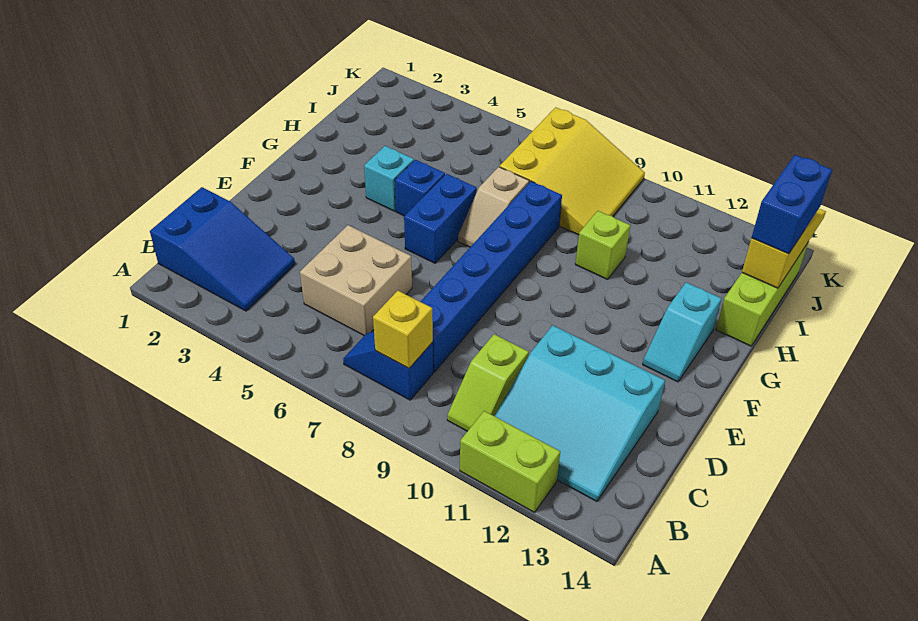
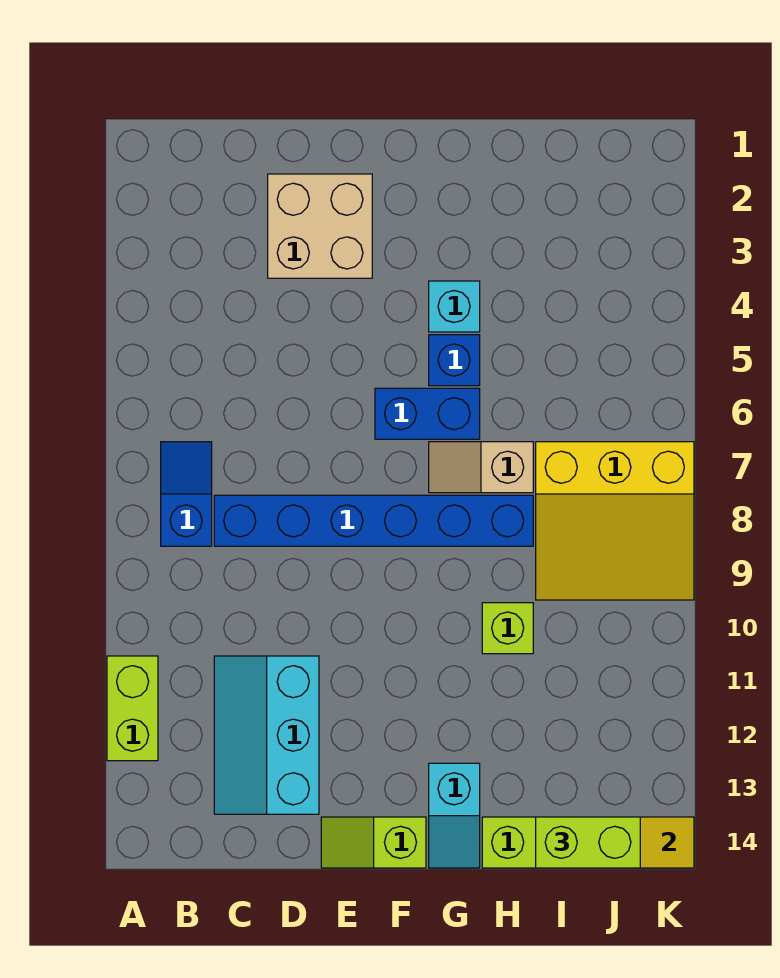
blue slope B1:C3 level 1 top 1 -> none
yellow brick B8 level 2 -> none
lime slope B10:C10 level 1 top C -> lime slope E14:F14 level 1 top F
cyan slope B11:D13 level 1 top D -> cyan slope C11:D13 level 1 top D
tan brick C5:D6 level 1 -> tan brick D2:E3 level 1
cyan slope F13:G13 level 1 top G -> cyan slope G13:G14 level 1 top 13
blue brick I14:J14 level 3 -> lime brick I14:J14 level 3

